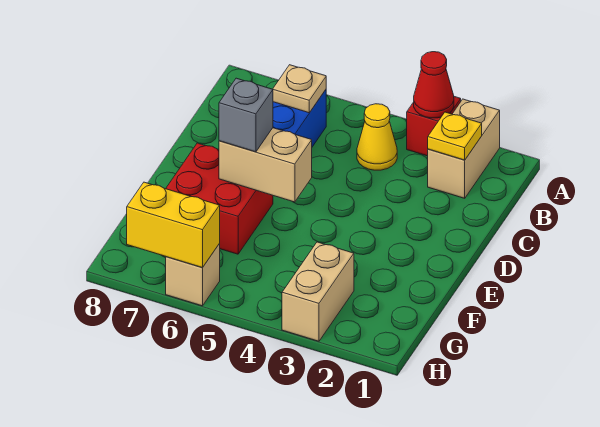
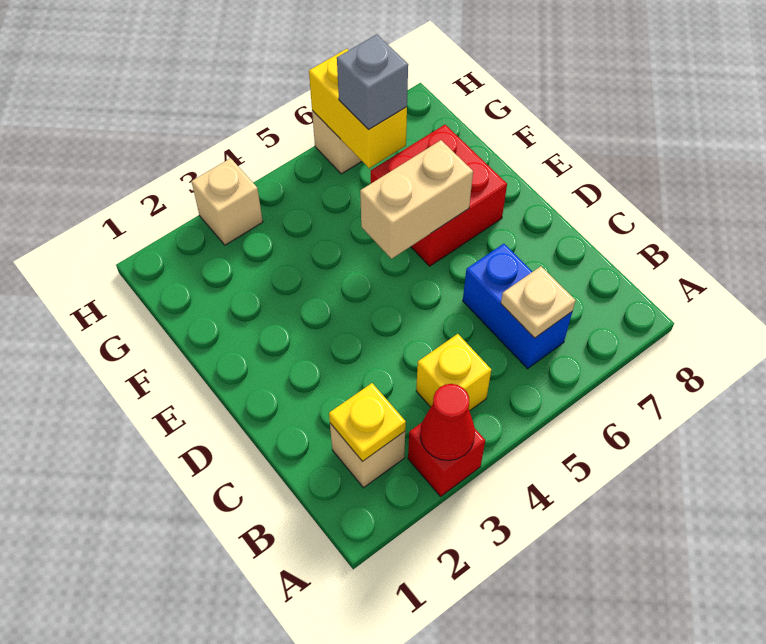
tan brick A2:B2 level 1 -> tan brick B2 level 1
yellow cone B4 level 1 -> yellow brick B4 level 1
grey brick E6 level 3 -> grey brick G6 level 3
tan brick G3:H3 level 1 -> tan brick H3 level 1
yellow brick H6:H7 level 2 -> yellow brick G6:H6 level 2

